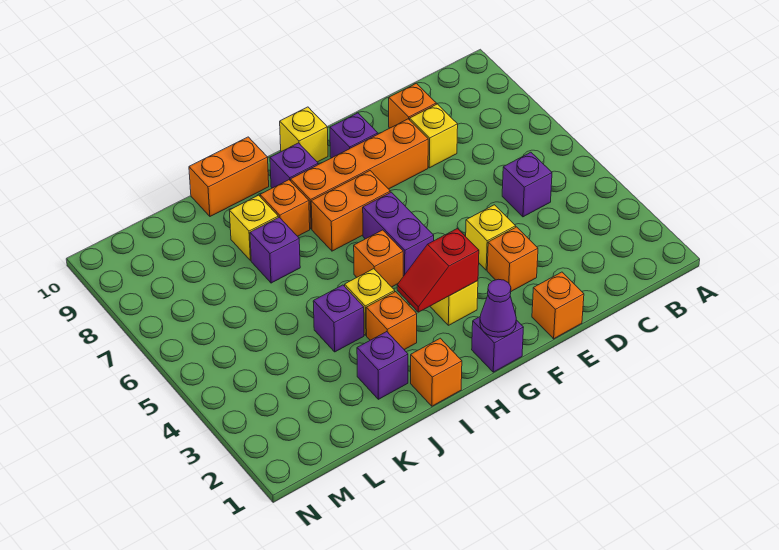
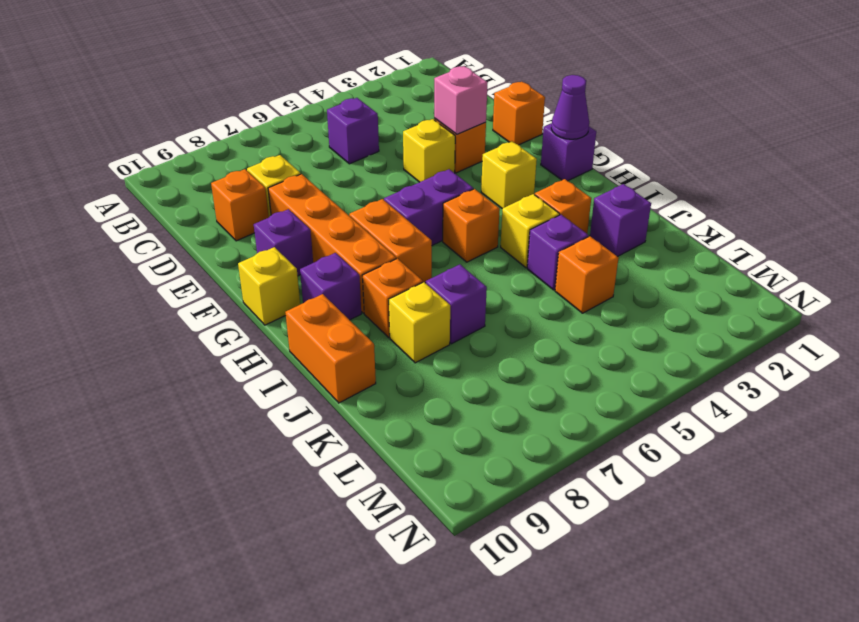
none -> pink brick E3 level 2
red slope G3:H3 level 2 top G -> none
orange brick I1 level 1 -> orange brick K4 level 1

